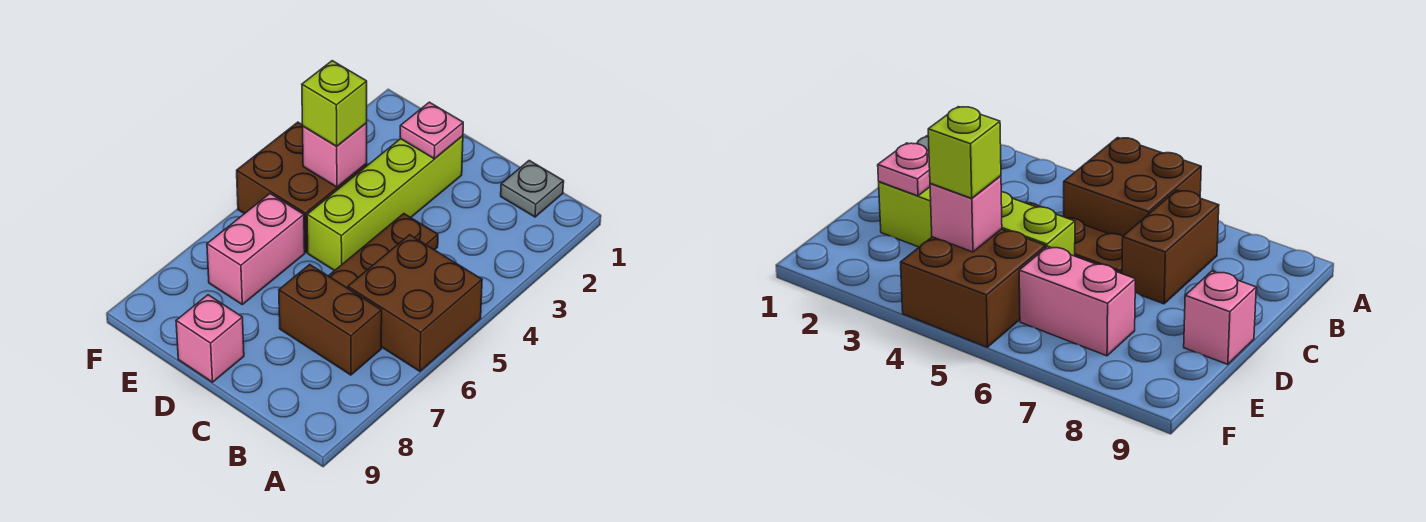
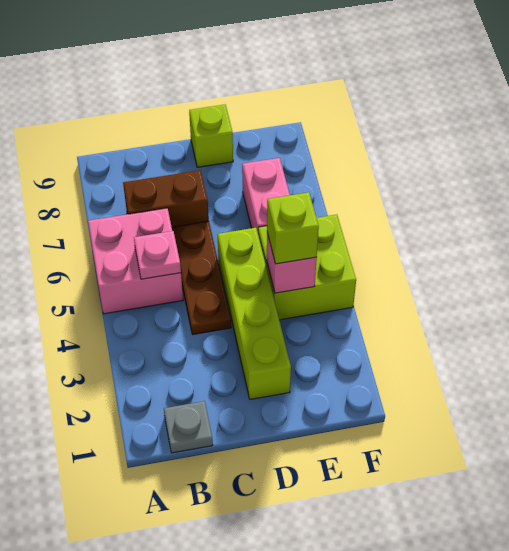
brown brick A5:B6 level 1 -> pink brick A5:B6 level 1
pink plate D2 level 2 -> pink plate B5 level 2
pink brick D9 level 1 -> lime brick D9 level 1
brown brick E4:F5 level 1 -> lime brick E4:F5 level 1

